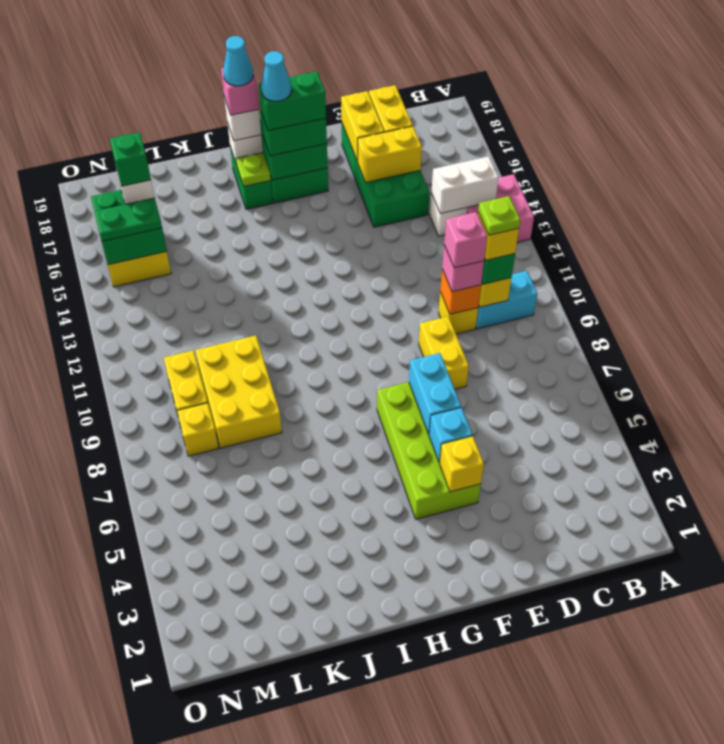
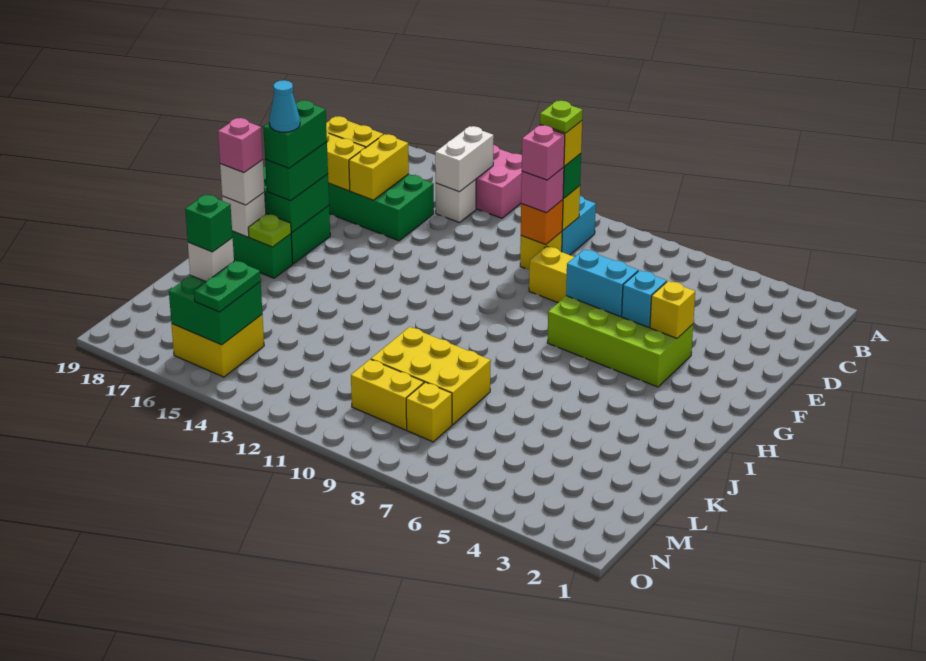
cyan cone I18 level 5 -> none

